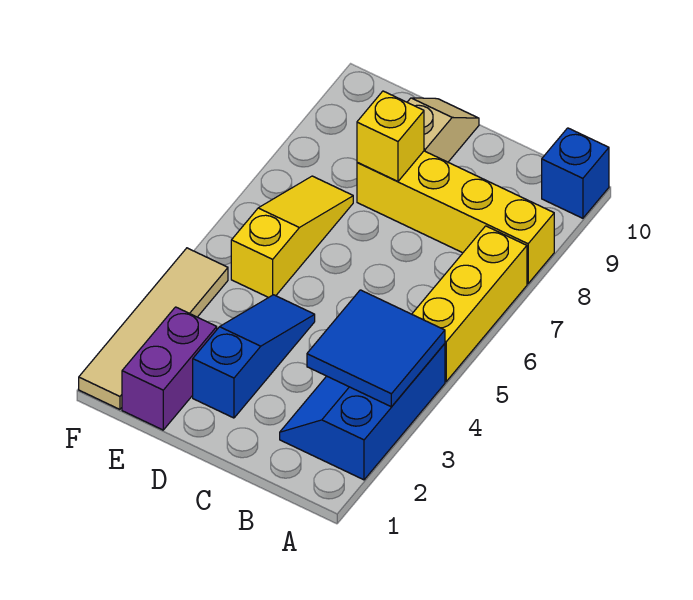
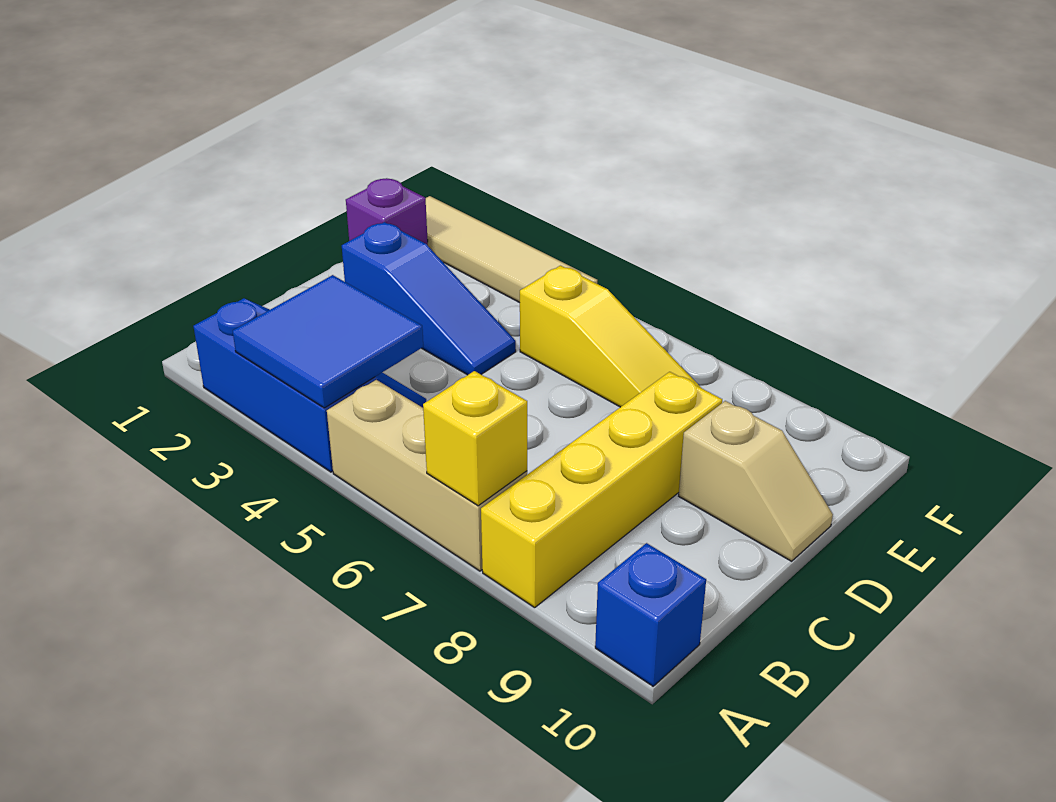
yellow brick A5:A7 level 1 -> tan brick A5:A7 level 1
yellow brick D8 level 2 -> yellow brick A7 level 2
purple brick E1:E2 level 1 -> purple brick E1 level 1

